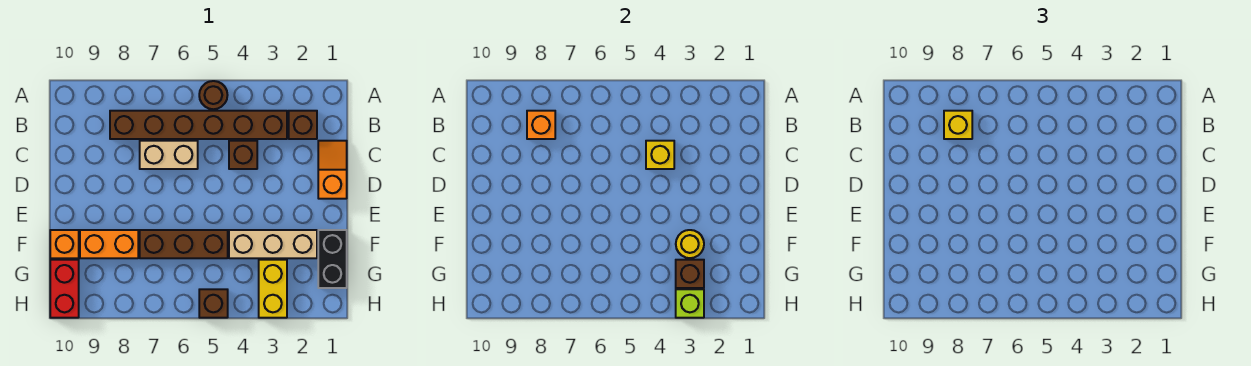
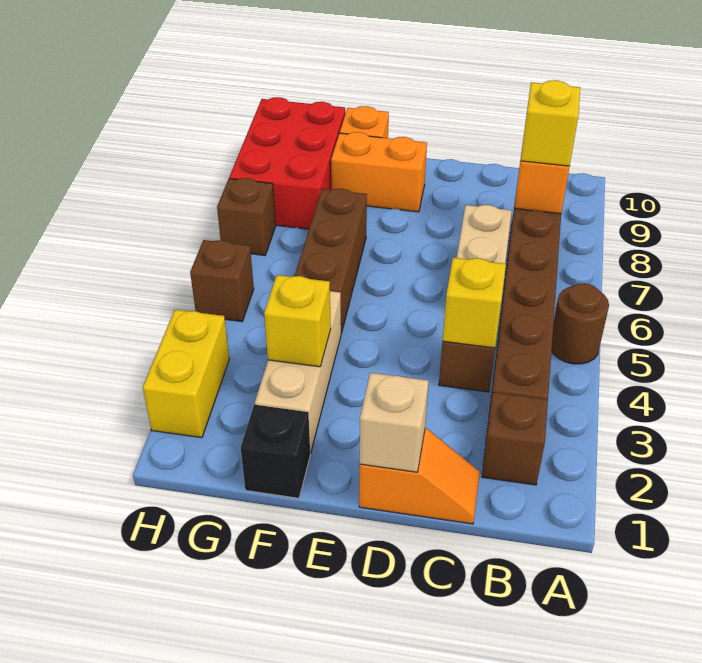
none -> tan brick D1 level 2
black brick F1:G1 level 1 -> black brick F1 level 1
yellow round brick F3 level 2 -> yellow brick F3 level 2
orange brick F8:F9 level 1 -> orange brick E9:F9 level 1
yellow brick G3:H3 level 1 -> yellow brick H2:H3 level 1
brown brick G3 level 2 -> brown brick H7 level 1
red brick G10:H10 level 1 -> red brick G8:H10 level 1
lime brick H3 level 2 -> none

